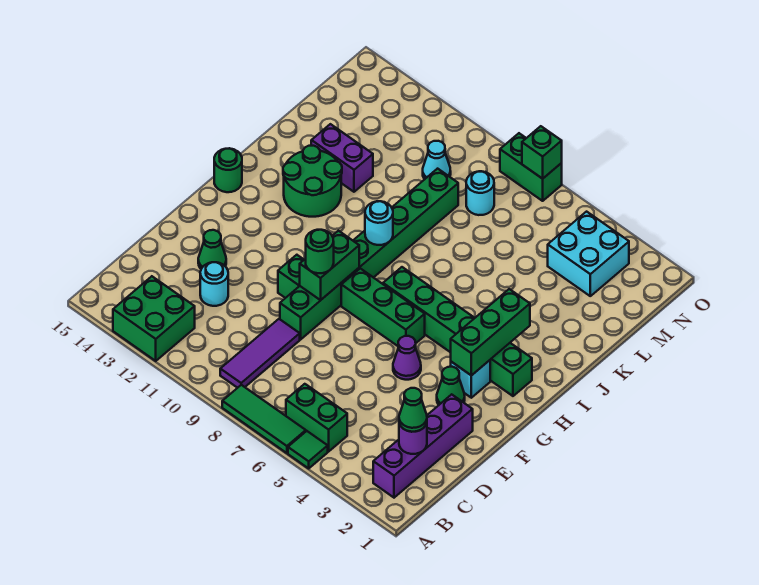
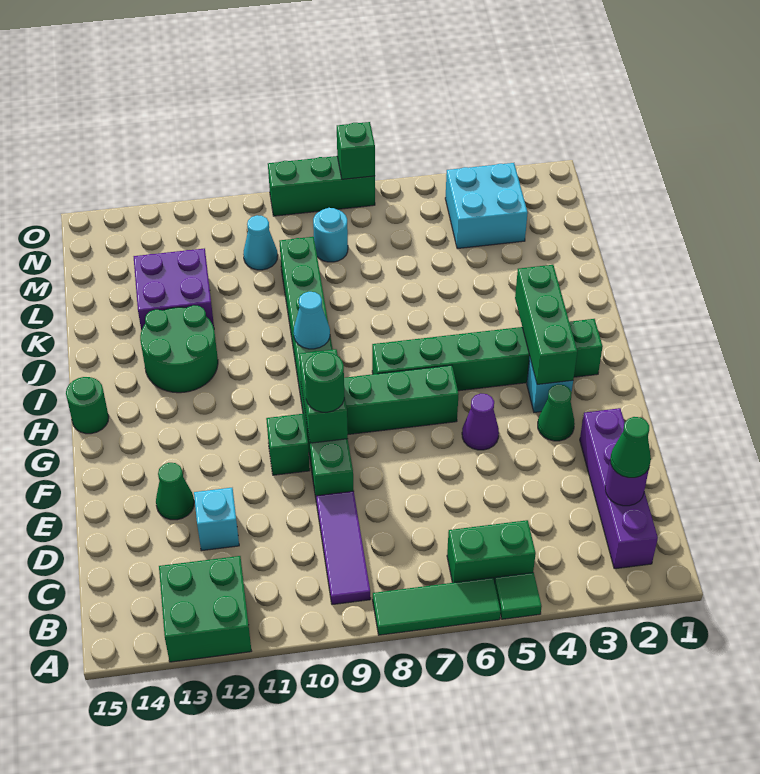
cyan round brick D12 level 1 -> cyan brick D12 level 1
cyan round brick I9 level 2 -> cyan cone I9 level 2
purple brick K12:K13 level 1 -> purple brick K12:L13 level 1
green brick O7:O8 level 1 -> green brick O7:O9 level 1

